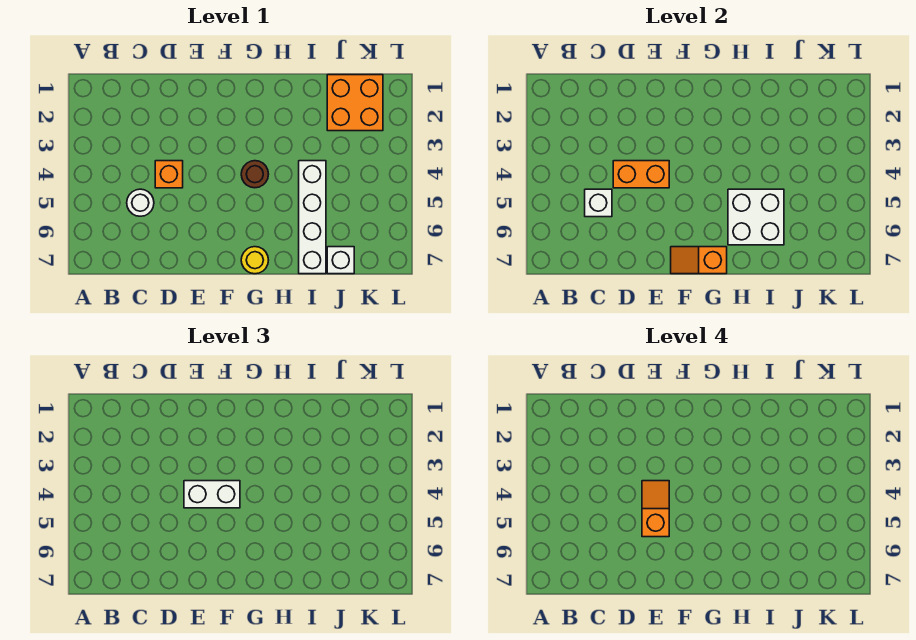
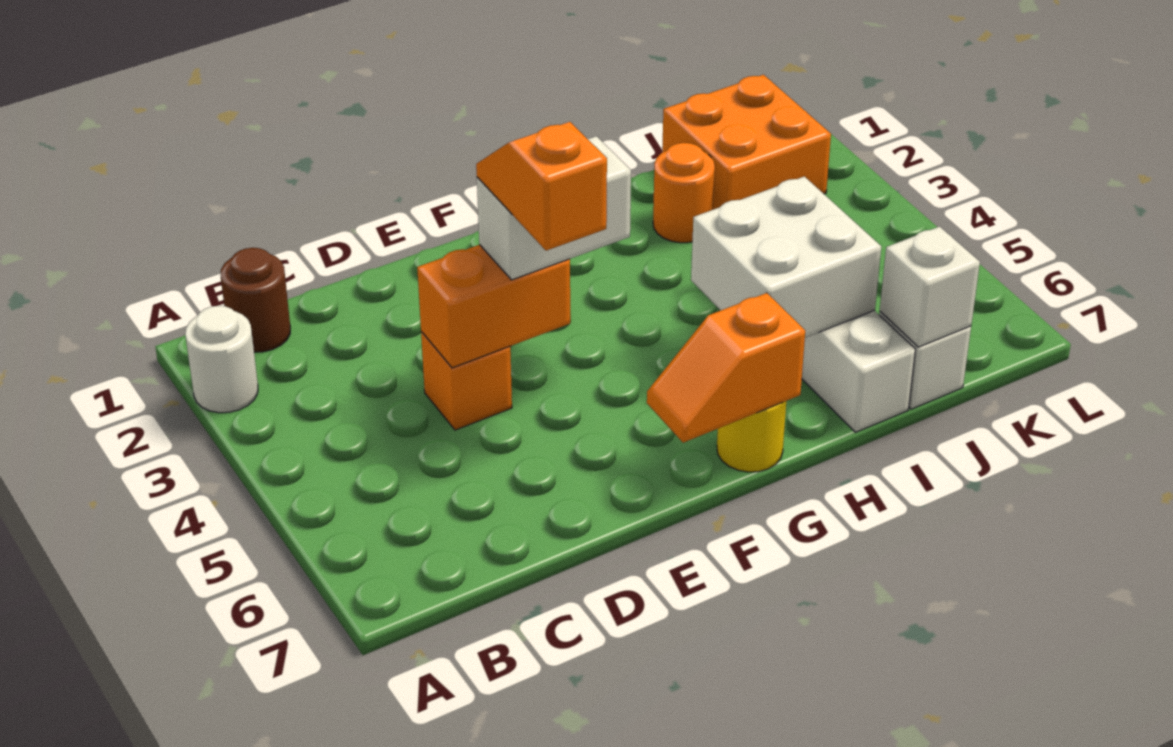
white round brick C5 level 1 -> white round brick A2 level 1
white brick C5 level 2 -> white brick J7 level 2
brown round brick G4 level 1 -> brown round brick B1 level 1
none -> orange round brick I2 level 1

